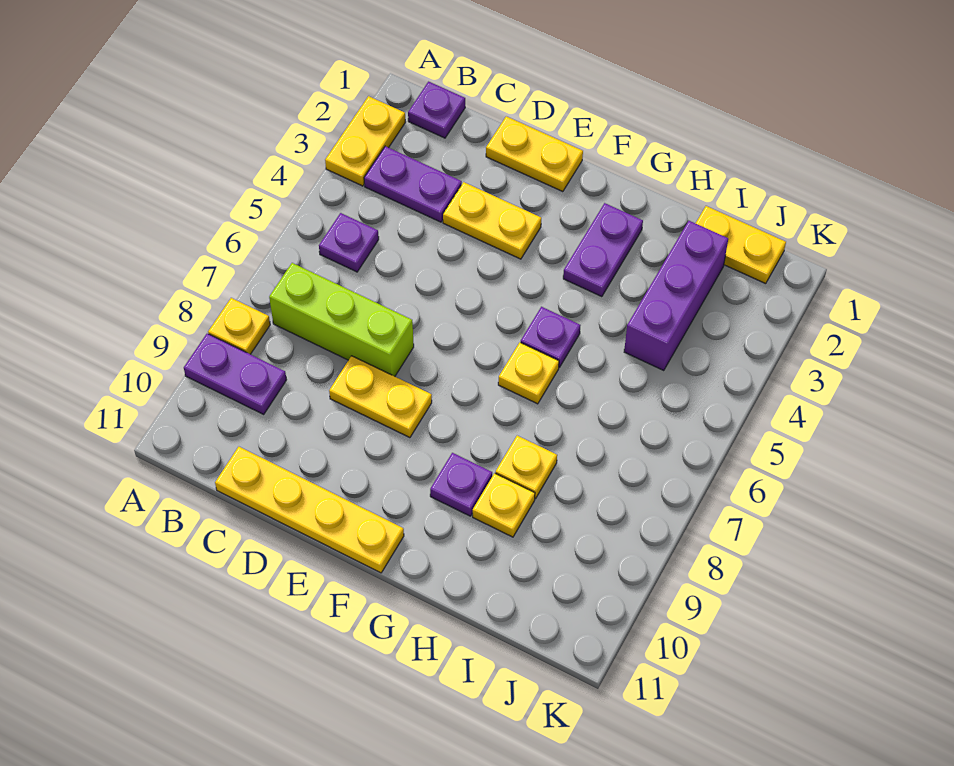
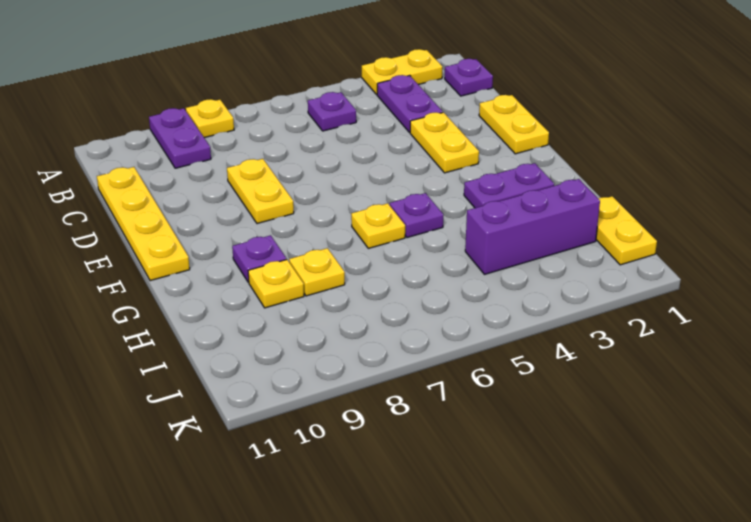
lime brick B7:D7 level 1 -> none

